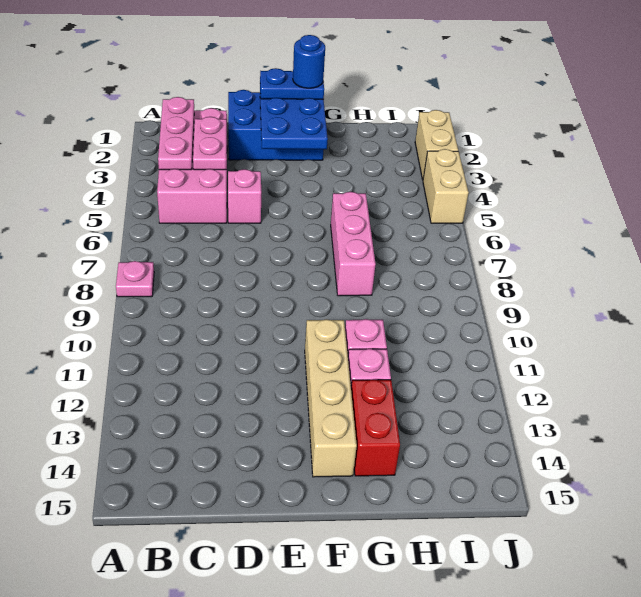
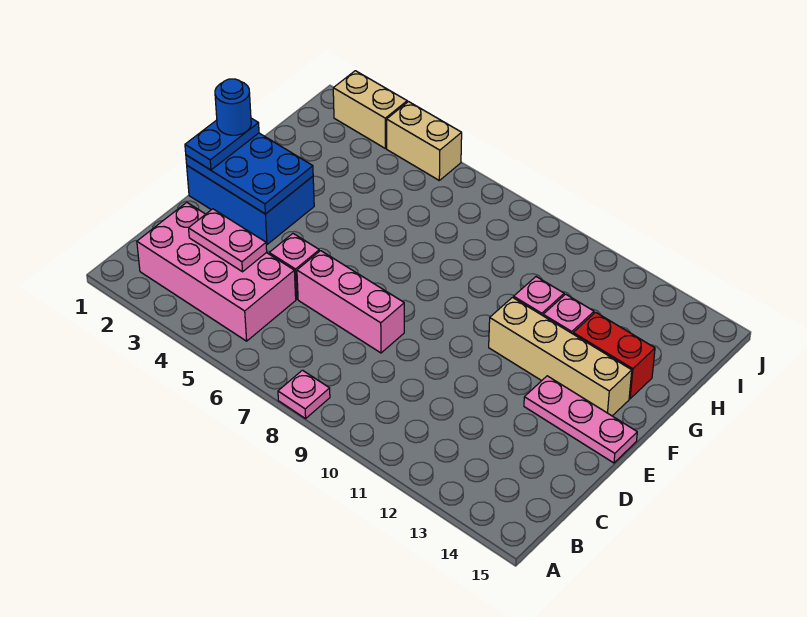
pink plate B2:B4 level 2 -> pink plate E13:E15 level 1
blue brick D1:F2 level 1 -> blue brick E1:F3 level 1
pink brick G6:G8 level 1 -> pink brick D6:D8 level 1

